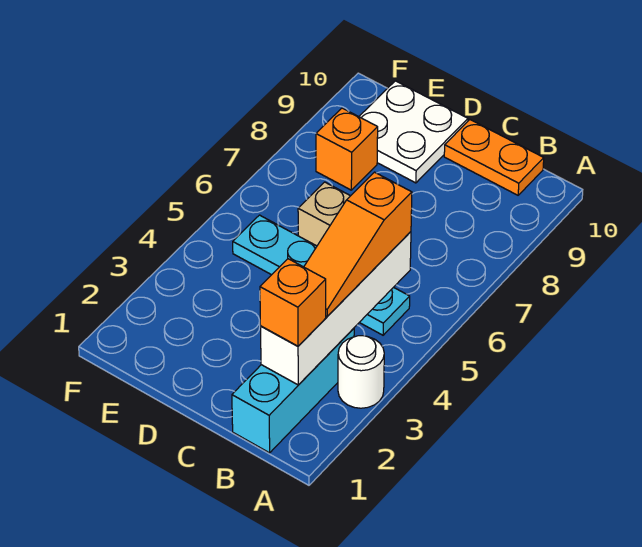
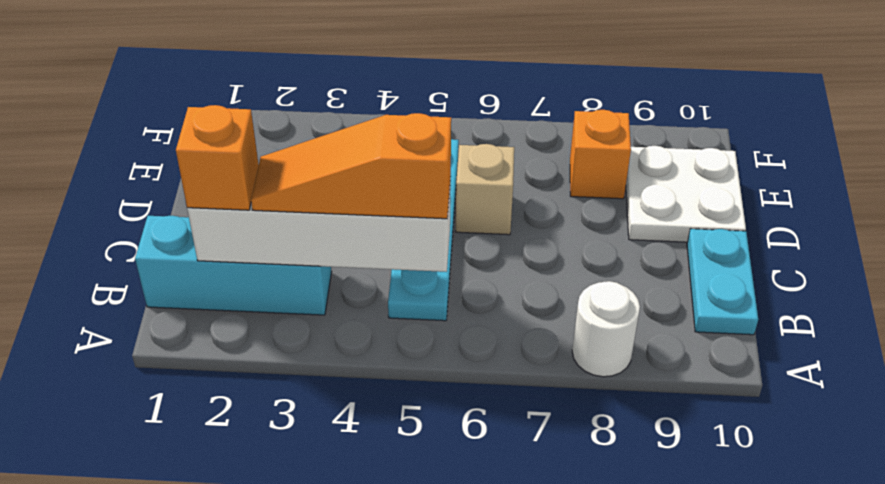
white round brick A3 level 1 -> white round brick A8 level 1
orange plate B10:C10 level 1 -> cyan plate B10:C10 level 1

